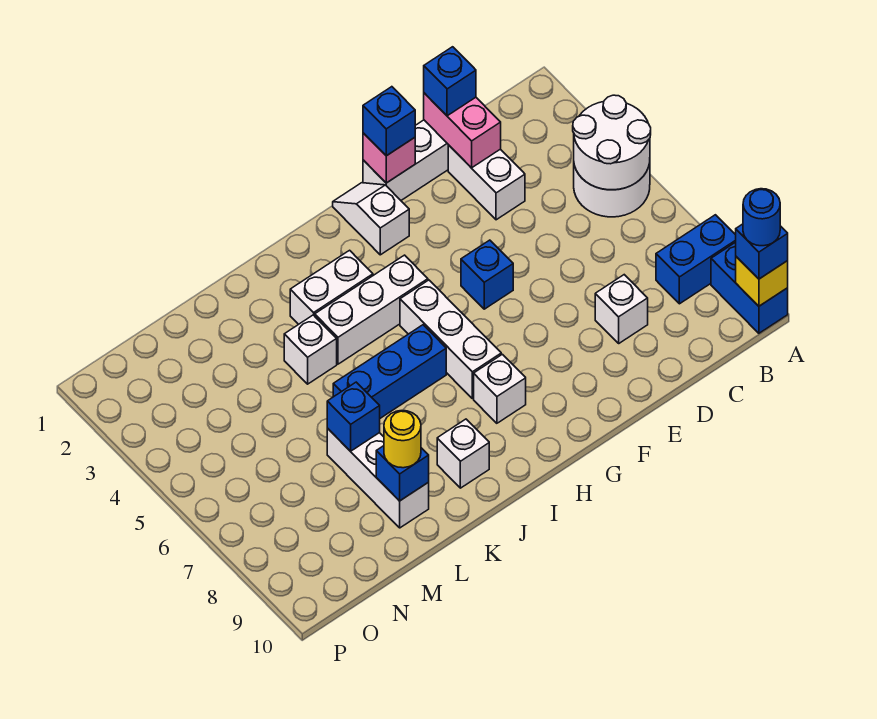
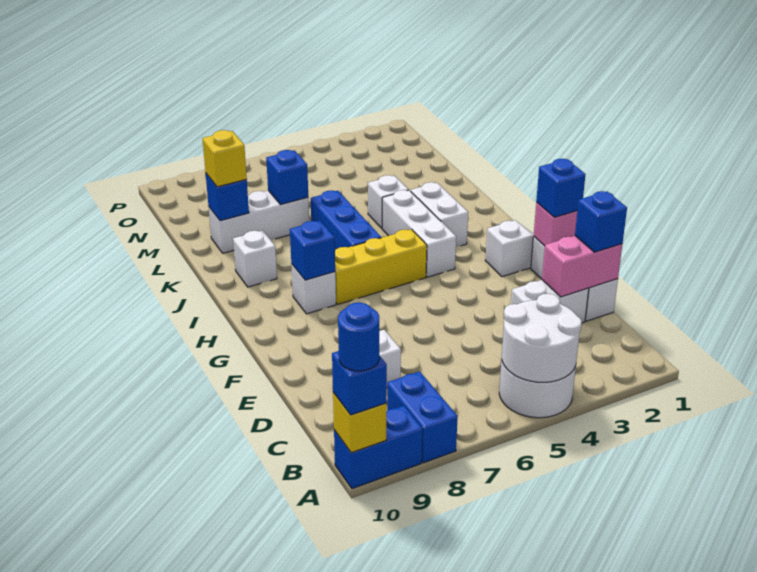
blue brick F5 level 1 -> blue brick H8 level 2
white brick H5:H7 level 1 -> yellow brick H5:H7 level 1
yellow round brick L9 level 3 -> yellow brick L9 level 3

